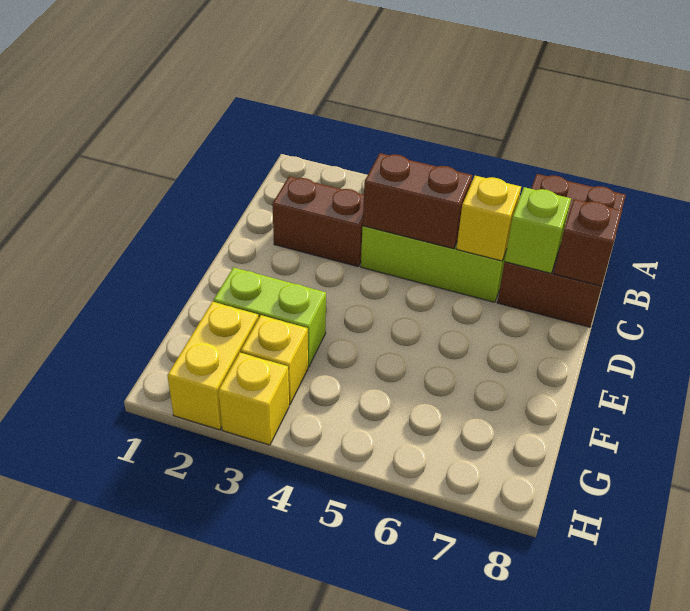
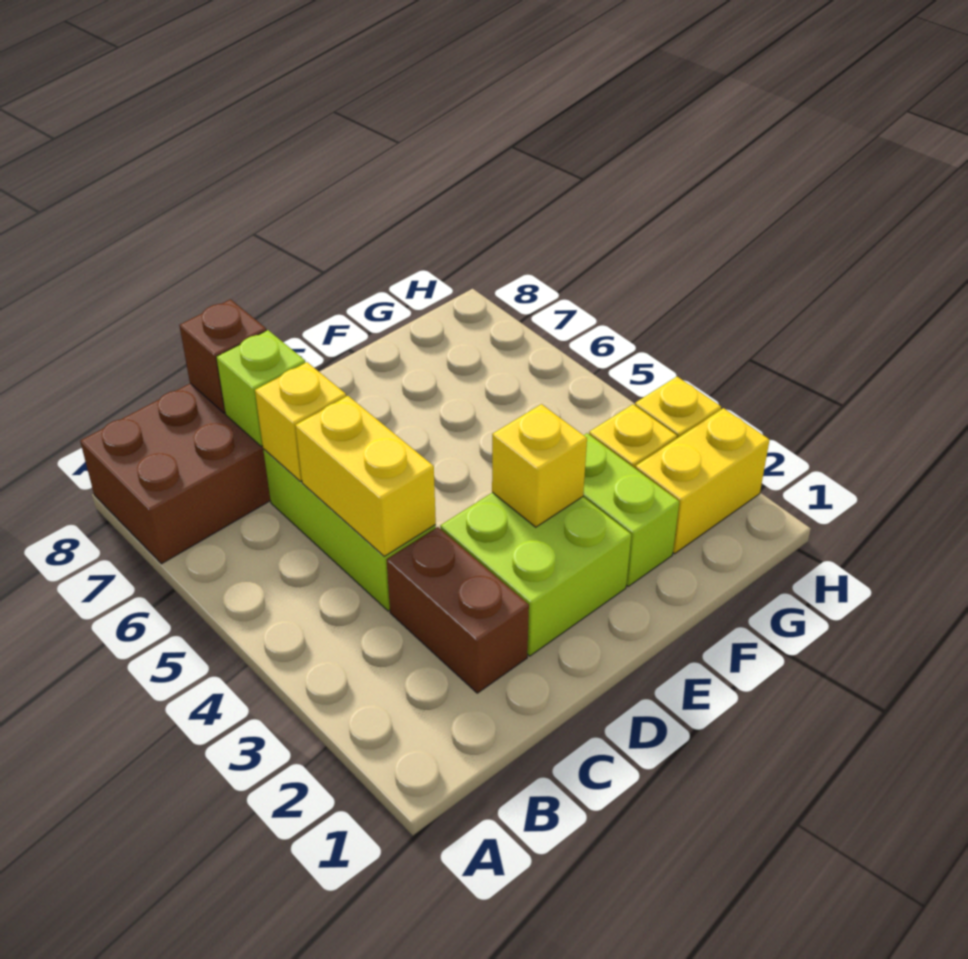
brown brick C4:C5 level 2 -> yellow brick C4:C5 level 2
none -> lime brick D2:E3 level 1
none -> yellow brick E3 level 2

